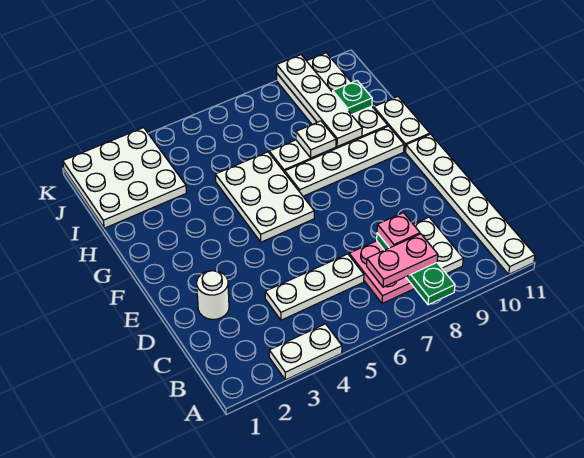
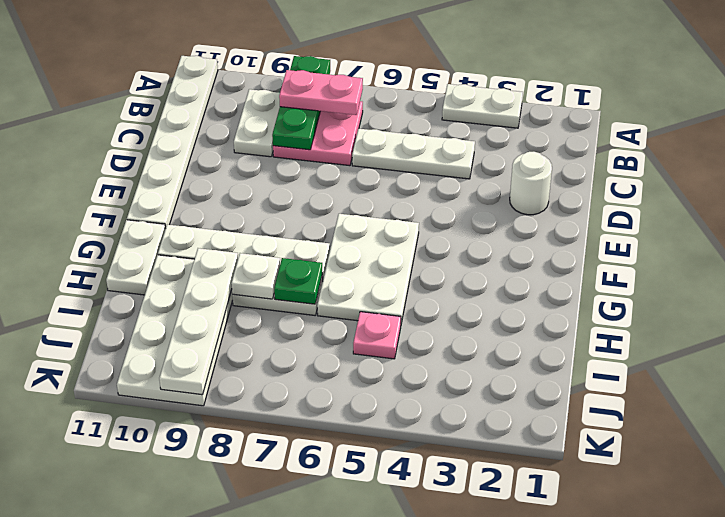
pink plate C8 level 3 -> pink plate I5 level 1
white plate I1:K3 level 1 -> none
green plate I10 level 2 -> green plate H7 level 2

